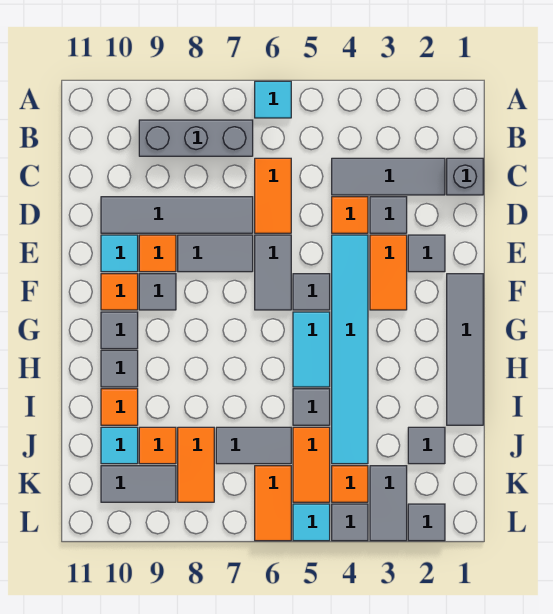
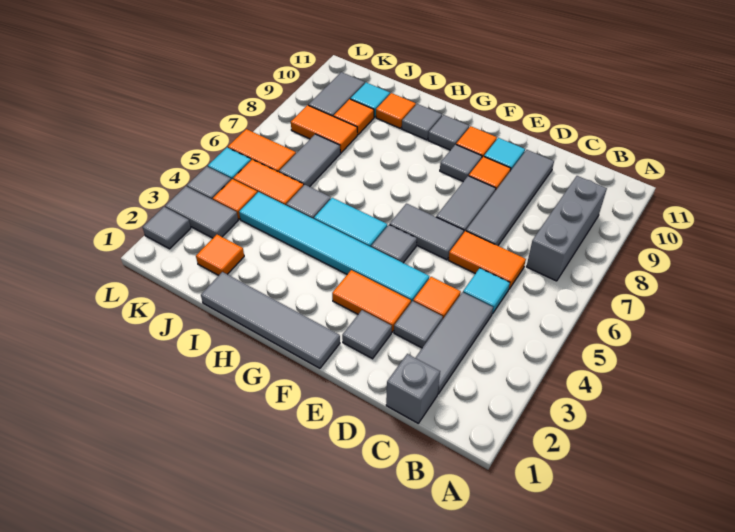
cyan tile A6 level 1 -> cyan tile C5 level 1
grey tile J2 level 1 -> orange tile J2 level 1

